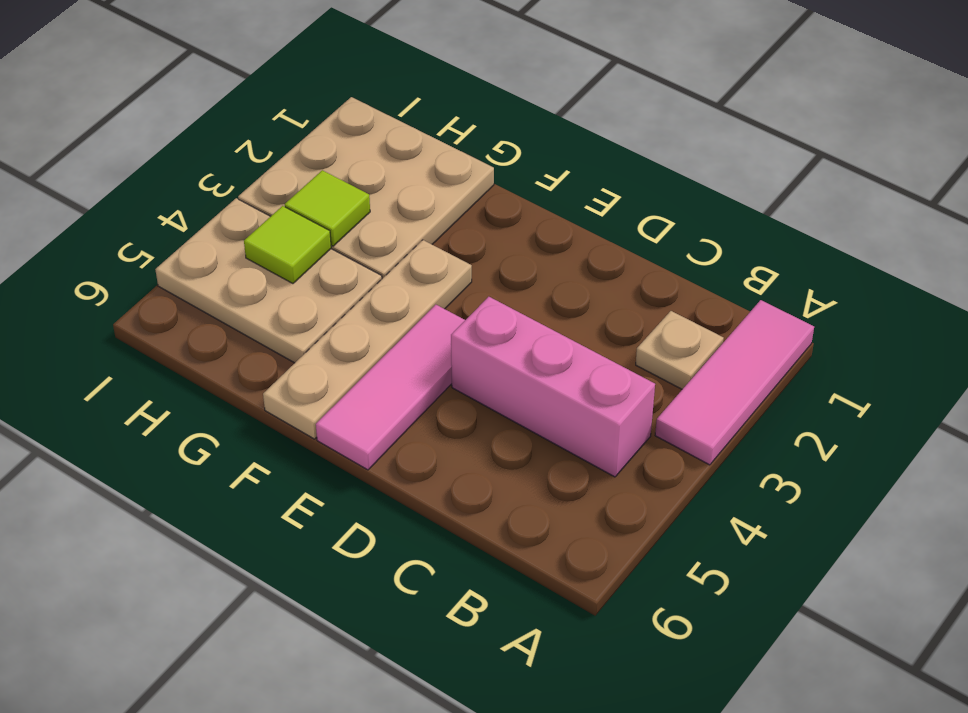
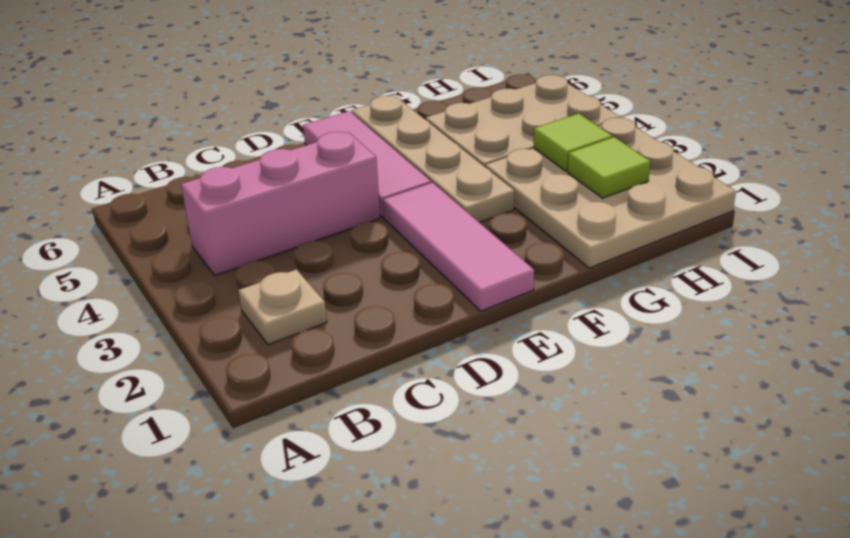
pink tile A1:A3 level 1 -> pink tile E1:E3 level 1
lime tile H4 level 2 -> lime tile H2 level 2

